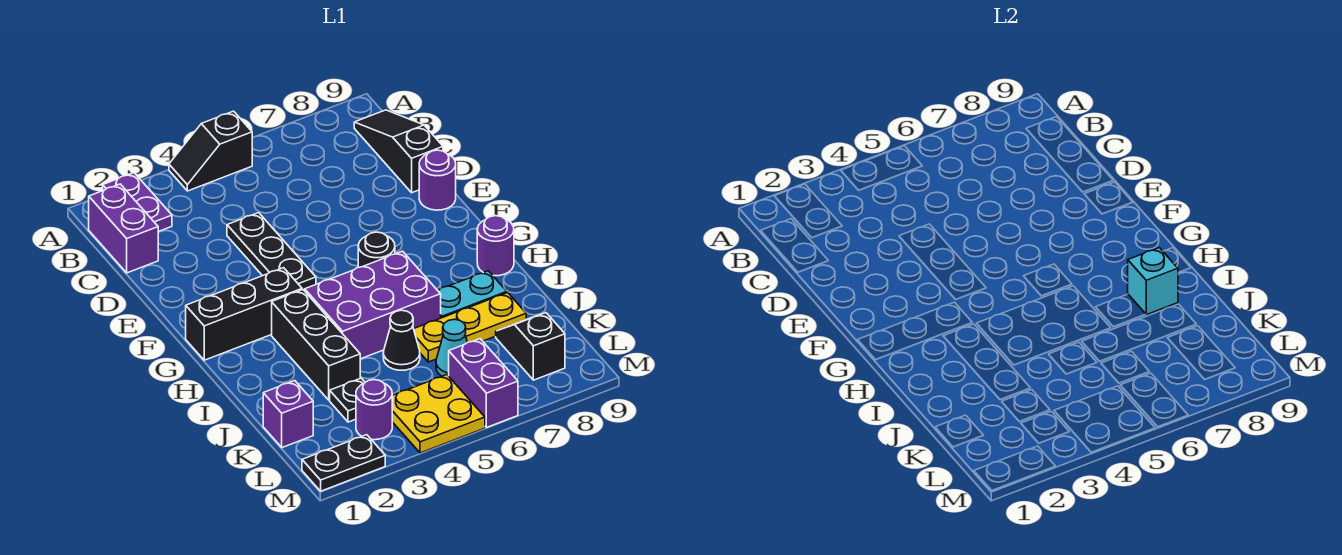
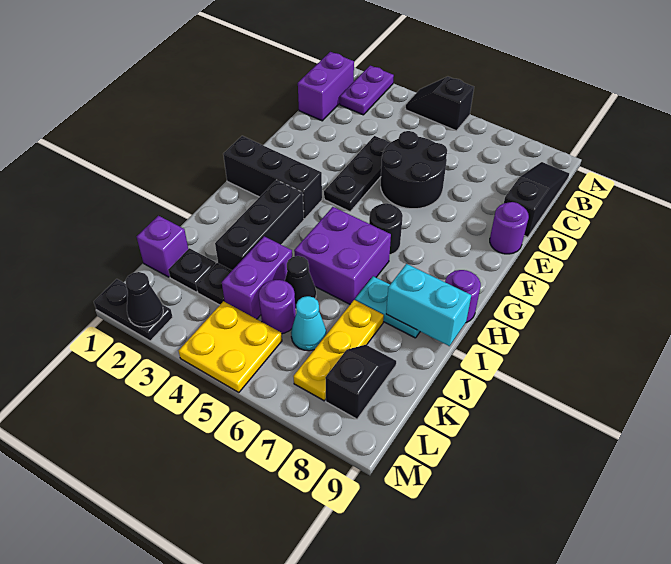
none -> black round brick D5:E6 level 1
purple brick H4:I6 level 1 -> purple brick H5:I6 level 1
cyan brick I8 level 2 -> cyan brick I8:I9 level 2
yellow plate J6:J8 level 1 -> yellow plate J7:L7 level 1
none -> black plate K2 level 1
purple round brick L3 level 1 -> purple round brick K5 level 1
purple brick L6:M6 level 1 -> purple brick J4:K4 level 1
none -> black cone M2 level 2

